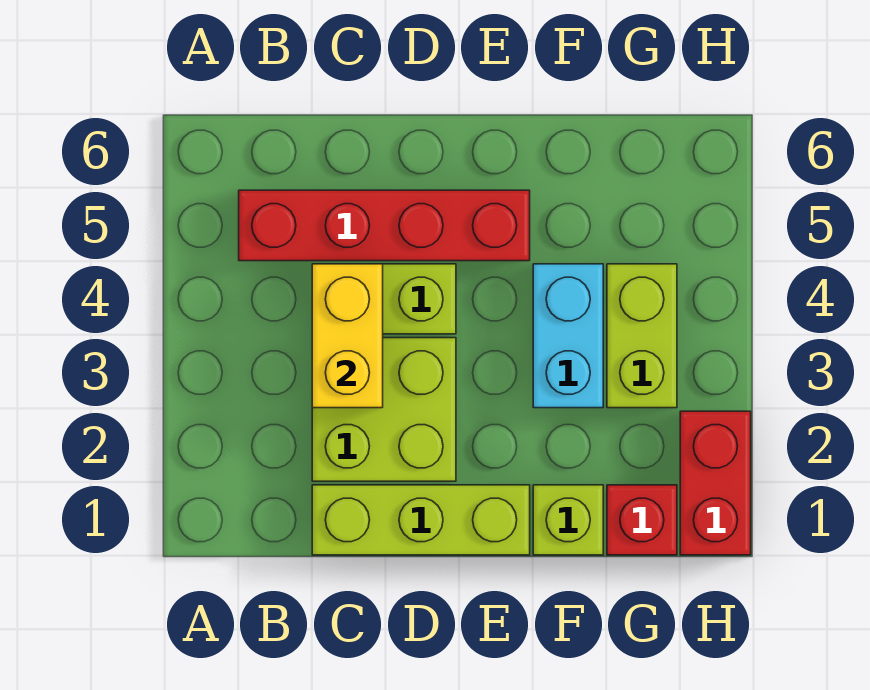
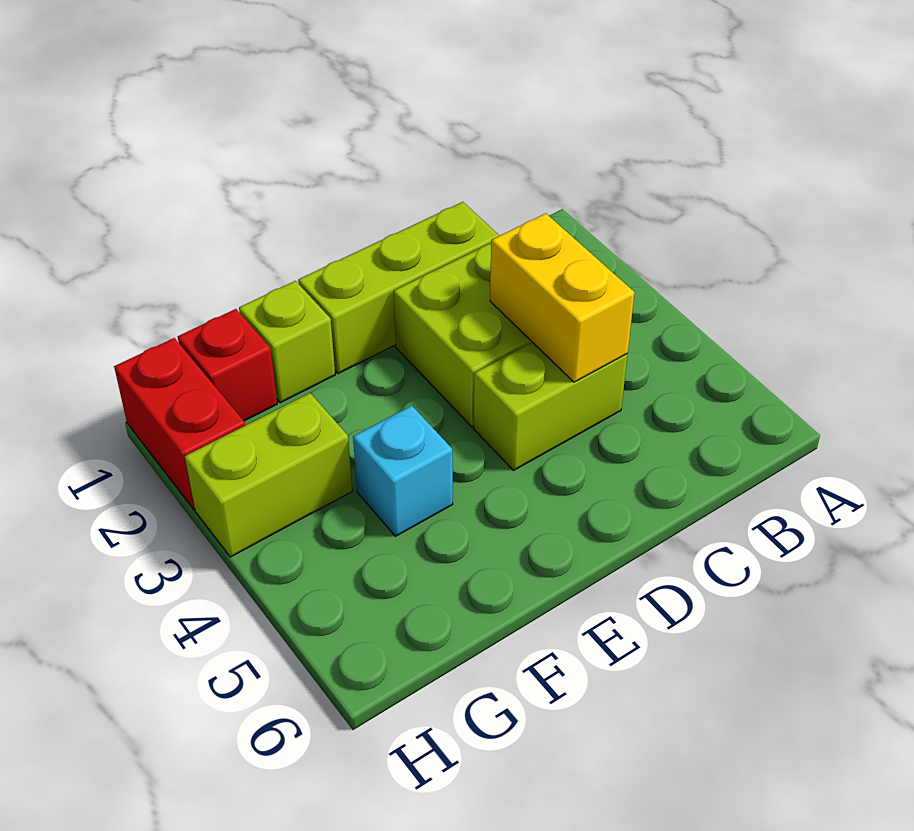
red brick B5:E5 level 1 -> none
cyan brick F3:F4 level 1 -> cyan brick F4 level 1
lime brick G3:G4 level 1 -> lime brick G3:H3 level 1

